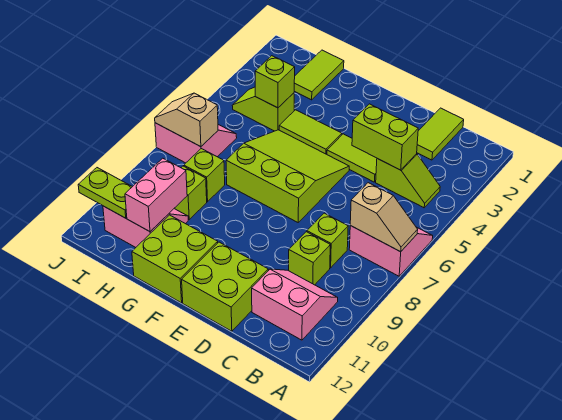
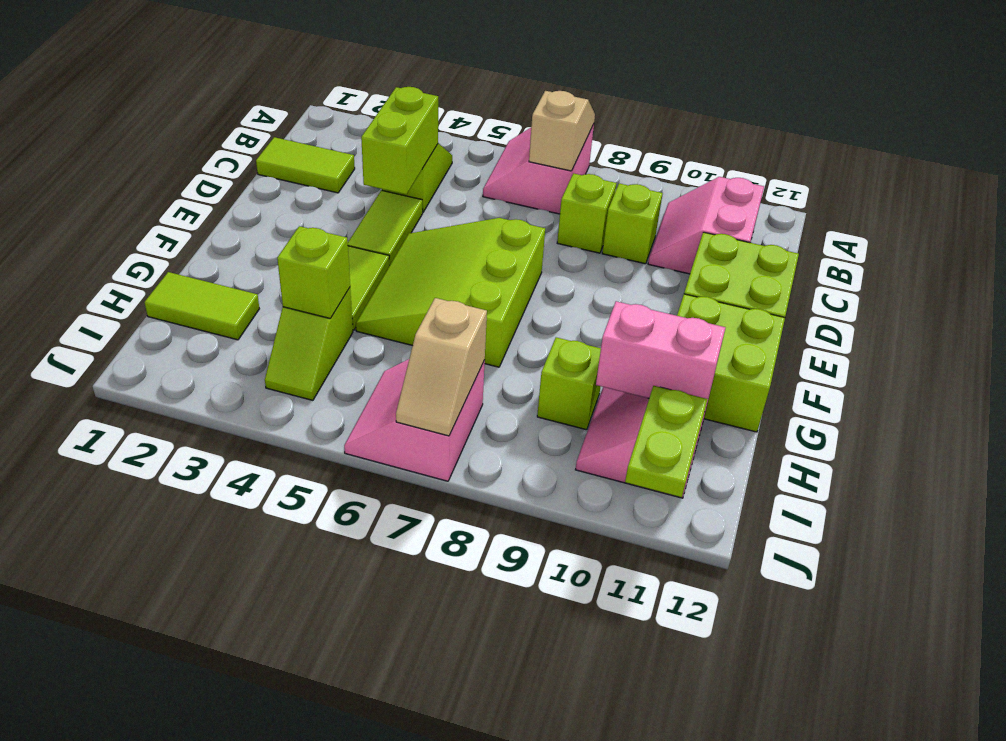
lime brick H8 level 1 -> none

